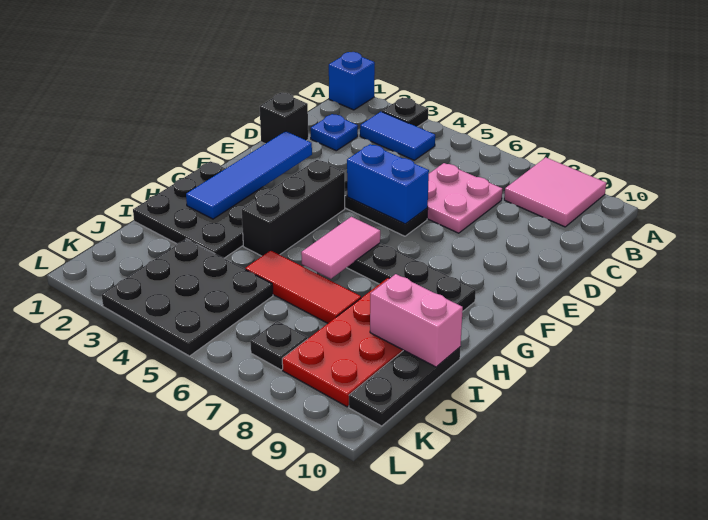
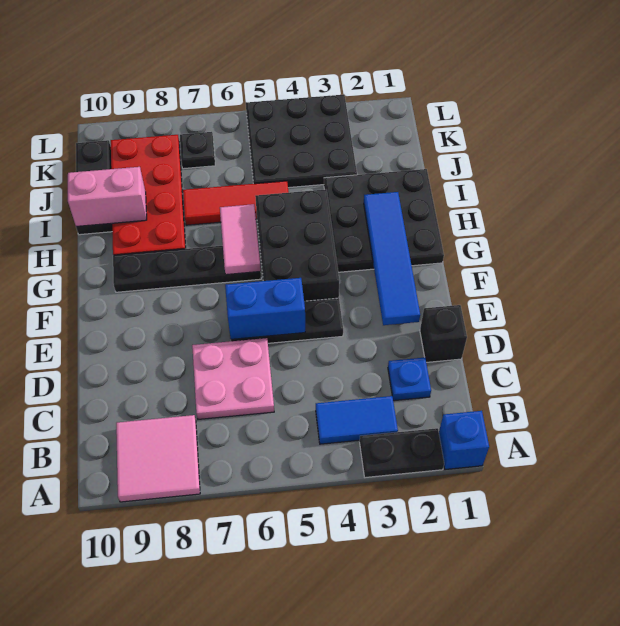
black plate A3 level 1 -> black plate A2:A3 level 1
black brick F4:H4 level 1 -> black brick F4:H5 level 1

